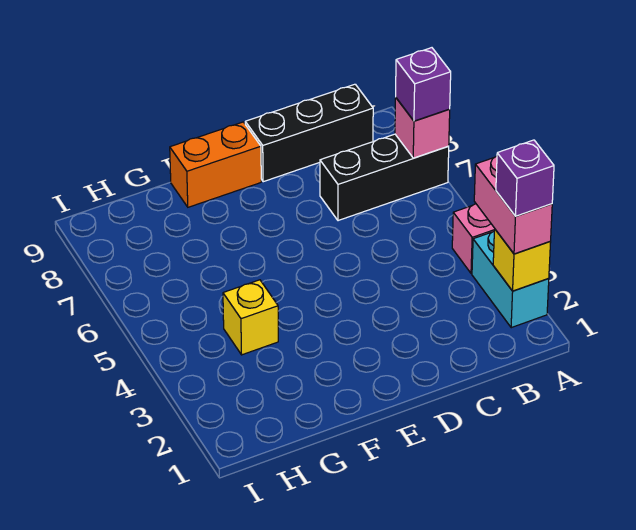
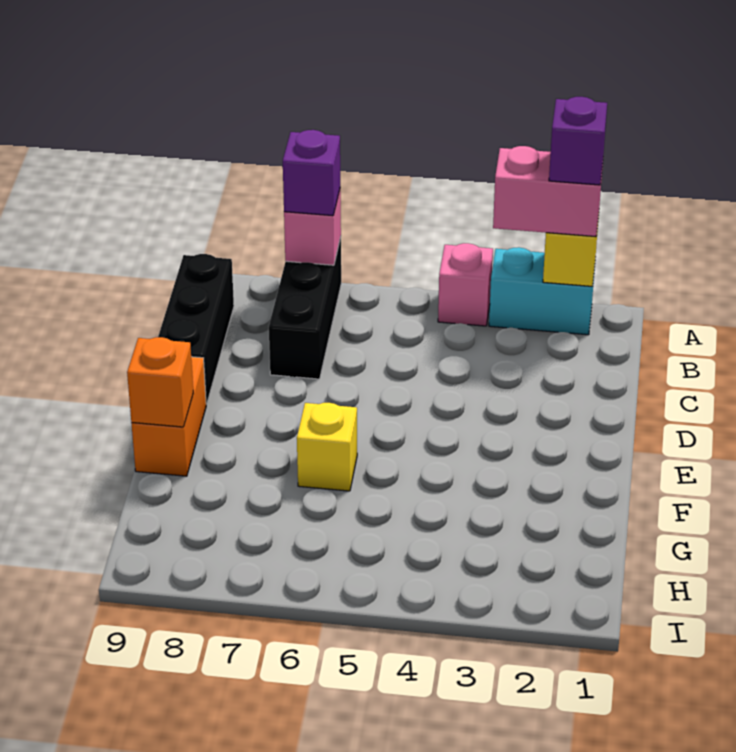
none -> orange brick F9 level 2
yellow brick G4 level 1 -> yellow brick F6 level 1

